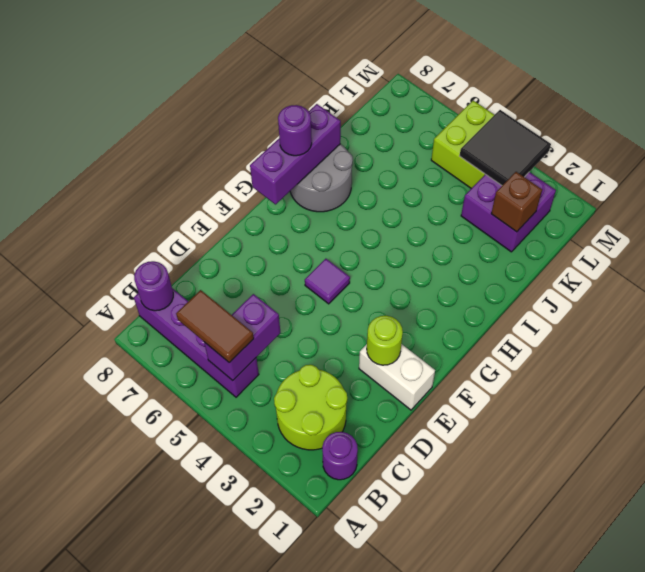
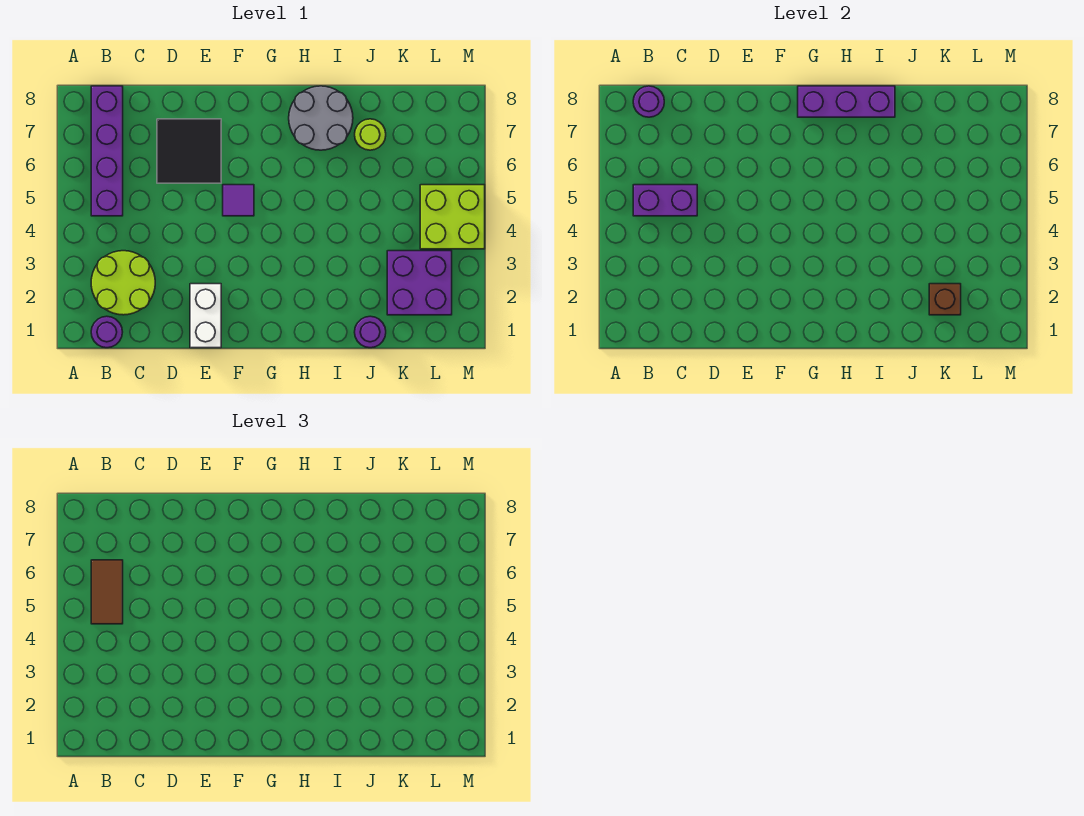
lime round brick E2 level 2 -> lime round brick J7 level 1
purple round brick H8 level 3 -> purple round brick J1 level 1
black tile L3:M4 level 2 -> black tile D6:E7 level 1

